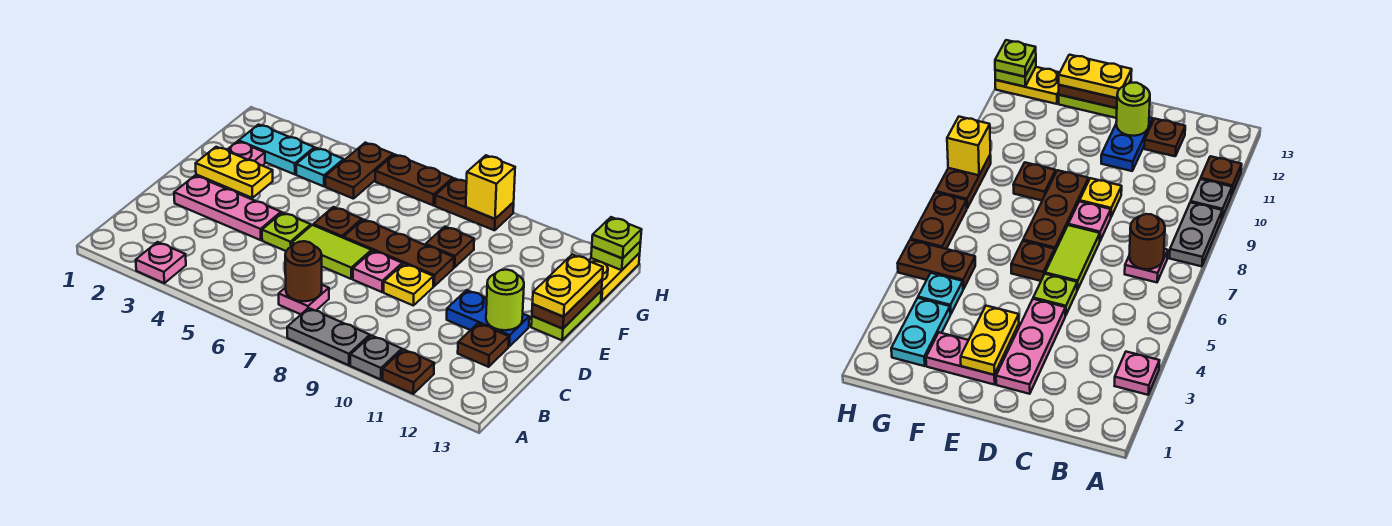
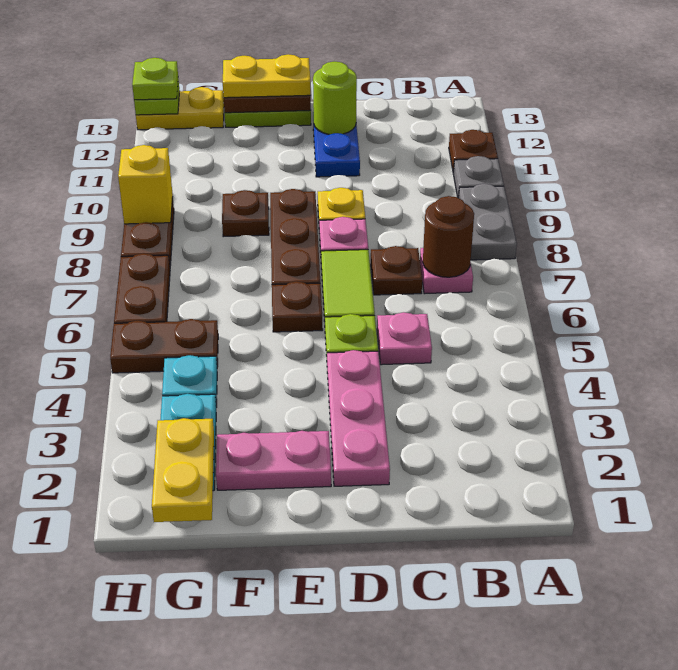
pink plate A3 level 1 -> pink plate C5 level 1
brown plate C12 level 1 -> brown plate C7 level 1
yellow plate E2:E3 level 2 -> yellow plate G1:G2 level 2

